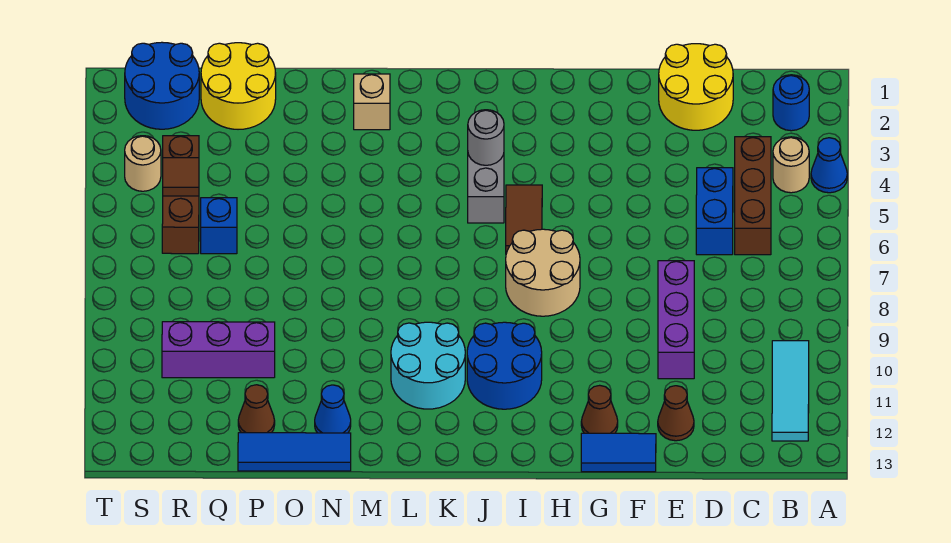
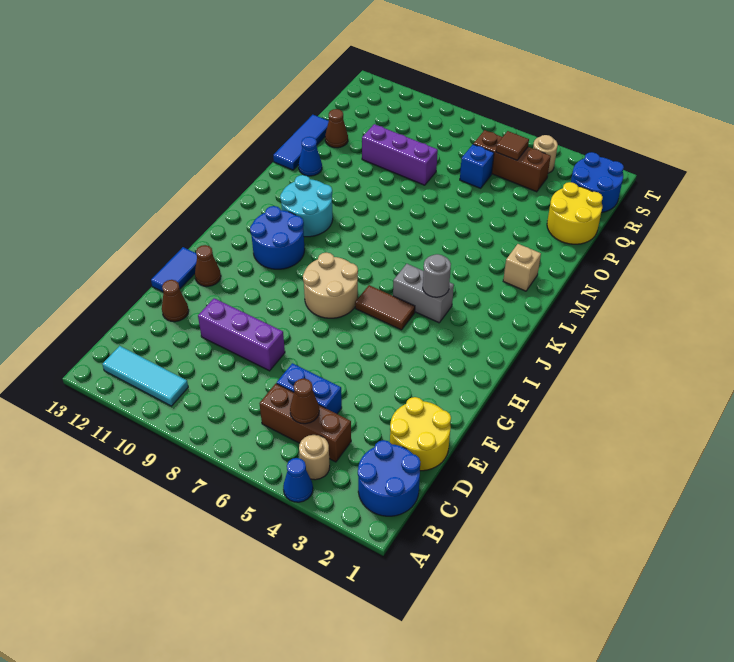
blue round brick B2 level 1 -> blue round brick B1:C2 level 1
none -> brown cone C5 level 2
purple brick P10:R10 level 1 -> purple brick P8:P10 level 1

